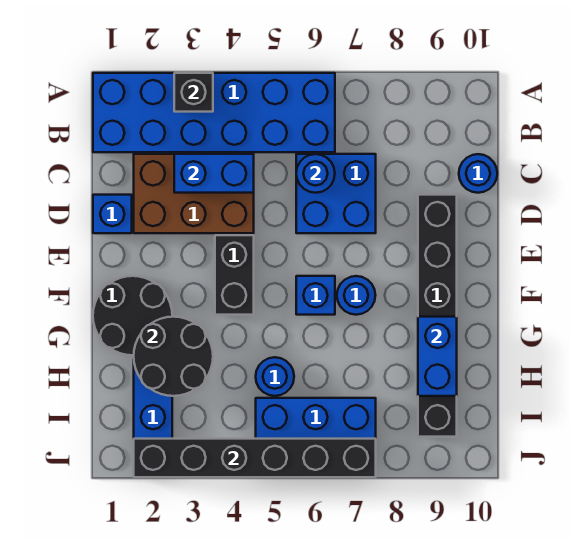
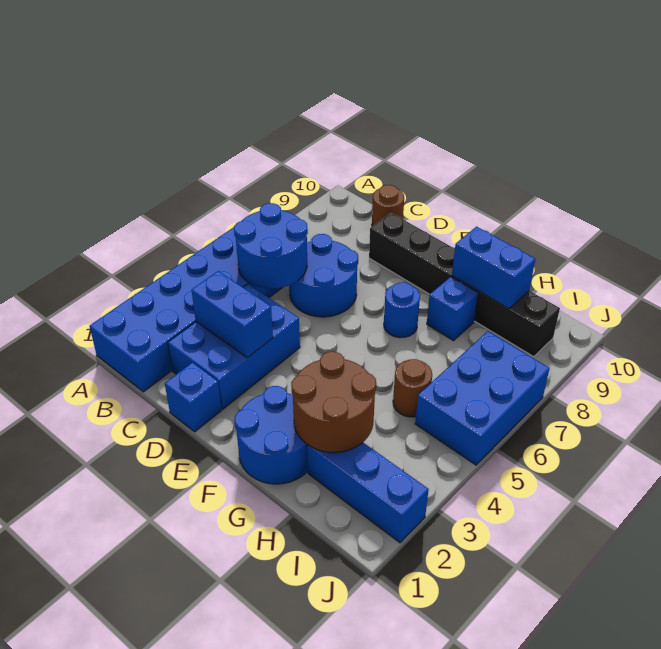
black brick A3 level 2 -> none
brown brick C2:D4 level 1 -> blue brick C2:D4 level 1
blue brick C3:C4 level 2 -> blue brick C3:D3 level 2
blue brick C6:D7 level 1 -> blue round brick C6:D7 level 1
blue round brick C6 level 2 -> blue round brick B5:C6 level 2
blue round brick C10 level 1 -> brown round brick C10 level 1
black brick E4:F4 level 1 -> none
black round brick F1:G2 level 1 -> blue round brick F1:G2 level 1
blue brick F6 level 1 -> blue brick G8 level 1
black round brick G2:H3 level 2 -> brown round brick G2:H3 level 2
blue round brick H5 level 1 -> brown round brick H5 level 1
black brick J2:J7 level 2 -> none

